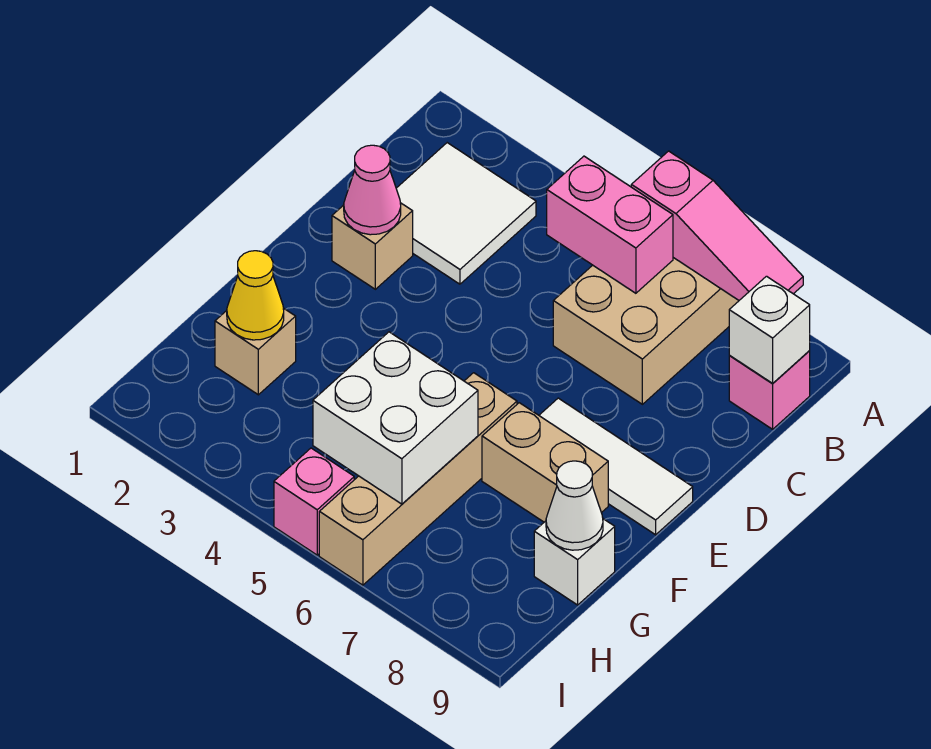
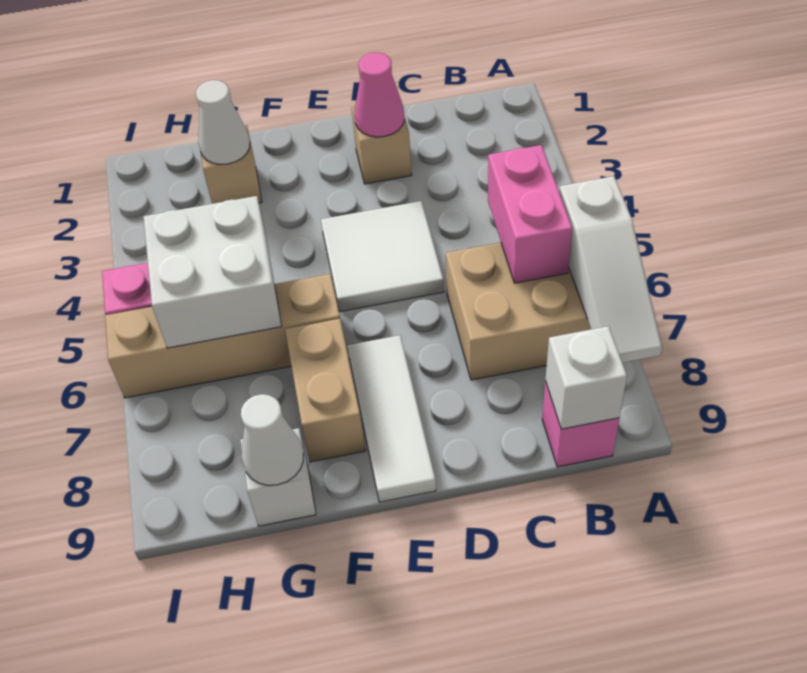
pink slope A6:A8 level 2 top 6 -> white slope A6:A8 level 2 top 6
white tile B2:C3 level 1 -> white tile D4:E5 level 1
yellow cone G2 level 2 -> white cone G2 level 2

